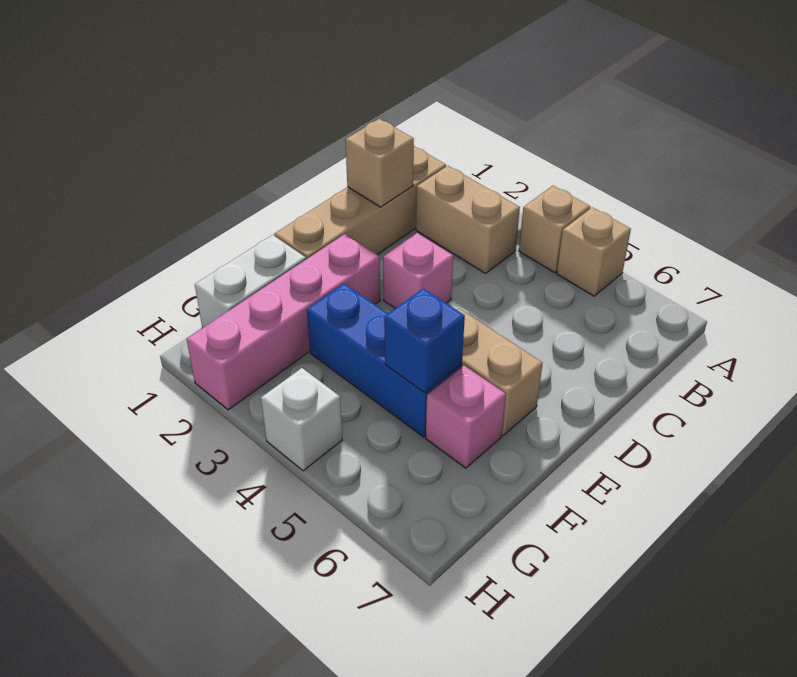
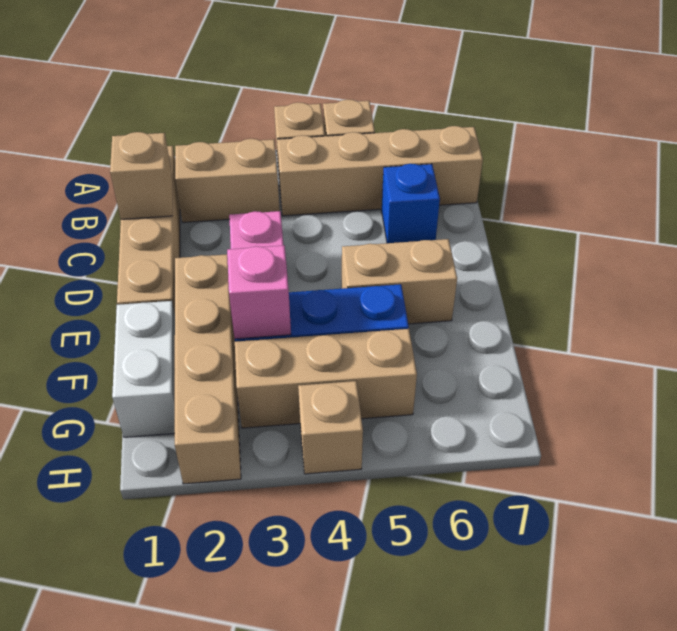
none -> tan brick B4:B7 level 1
pink brick E2:H2 level 1 -> tan brick E2:H2 level 1
blue brick F5 level 2 -> blue brick C6 level 1
pink brick F6 level 1 -> pink brick F3 level 2
none -> tan brick G3:G5 level 1
white brick H4 level 1 -> tan brick H4 level 1

